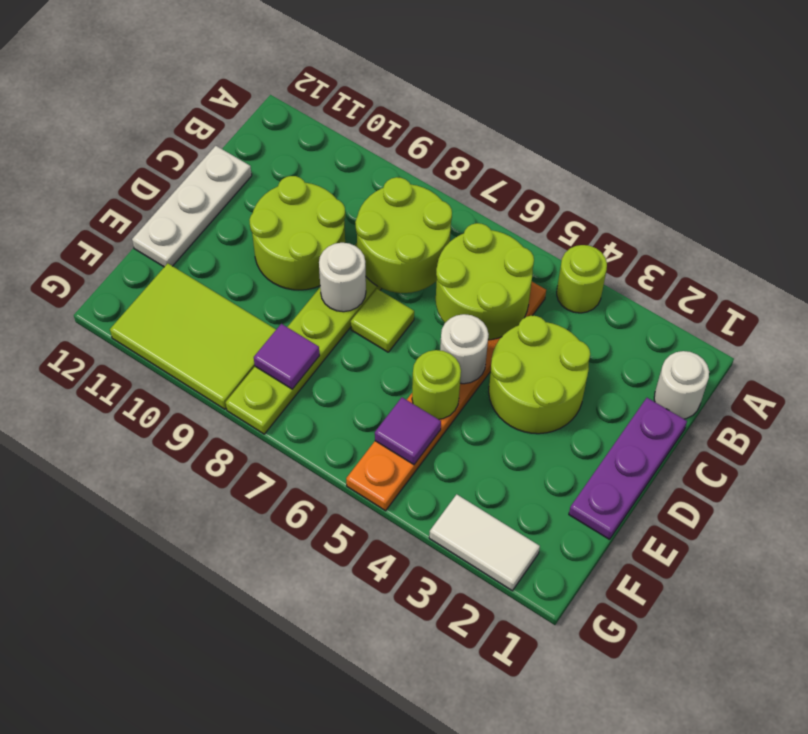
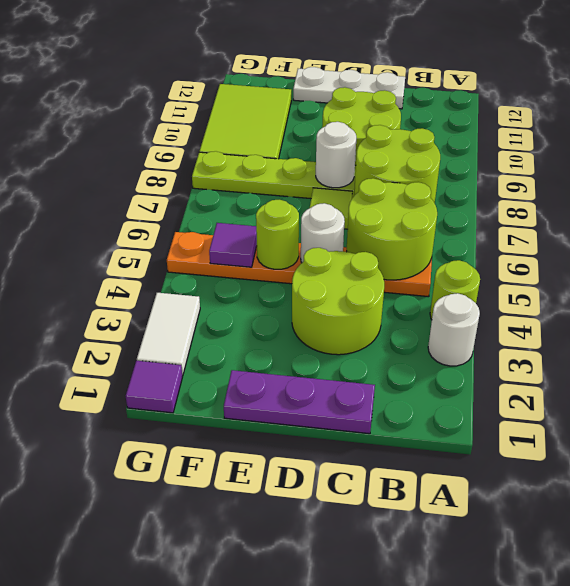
white round brick B1 level 1 -> white round brick A3 level 1
purple tile F8 level 2 -> purple tile G1 level 1

